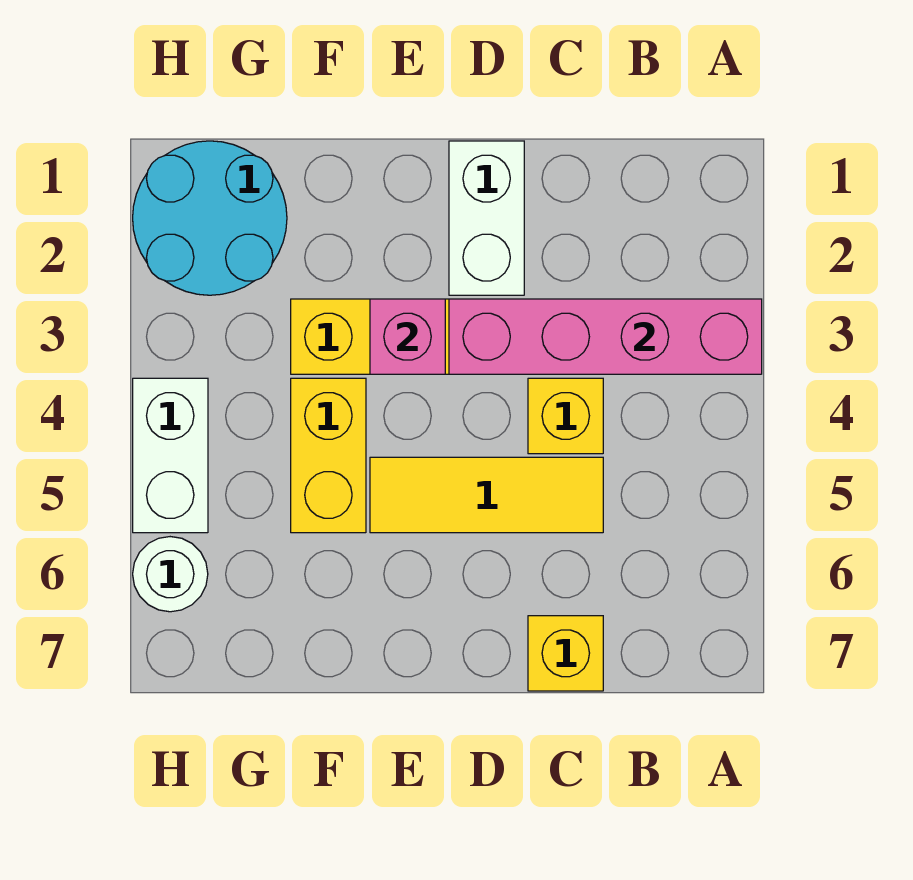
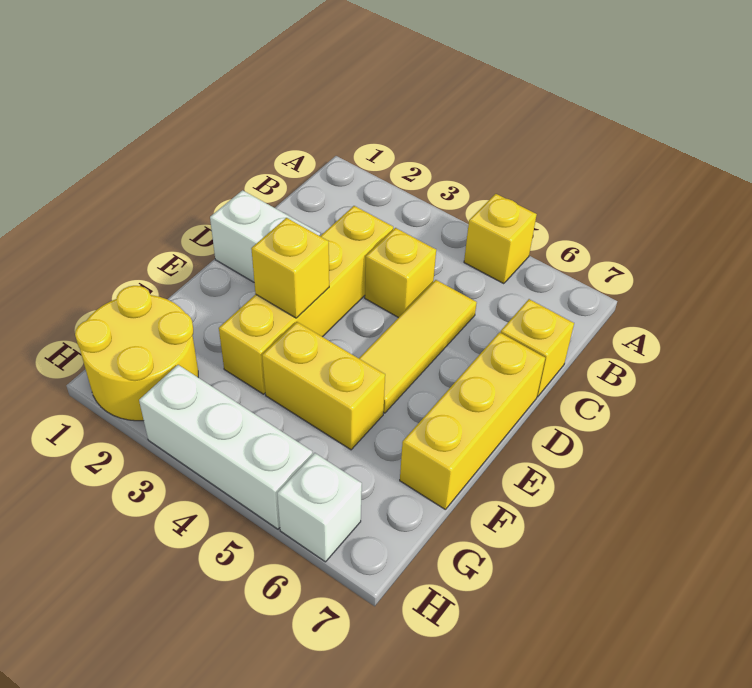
pink brick A3:D3 level 2 -> none
none -> yellow brick A5 level 1
none -> yellow brick D7:F7 level 1
pink brick E3 level 2 -> yellow brick E3 level 2
cyan round brick G1:H2 level 1 -> yellow round brick G1:H2 level 1
white brick H4:H5 level 1 -> white brick H3:H5 level 1
white round brick H6 level 1 -> white brick H6 level 1

